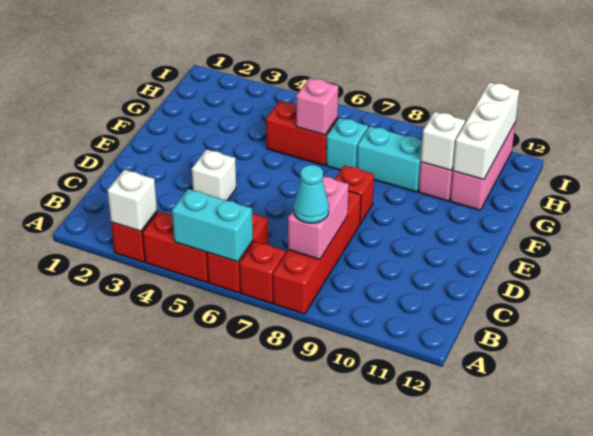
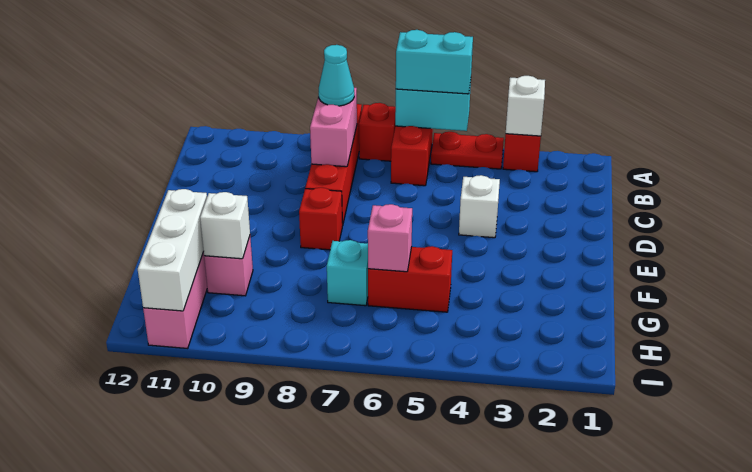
red brick A4:A5 level 1 -> red plate A4:A5 level 1
cyan brick G8:G9 level 1 -> cyan brick A5:A6 level 3

